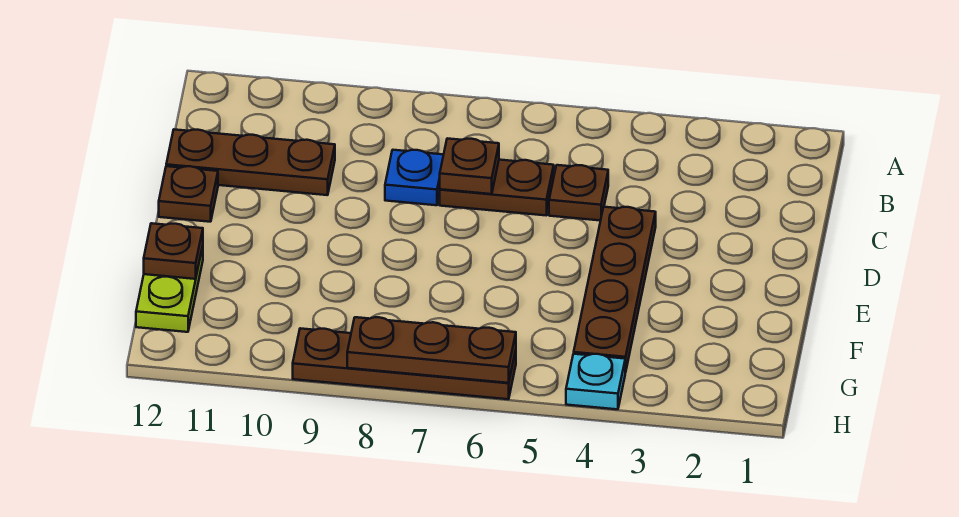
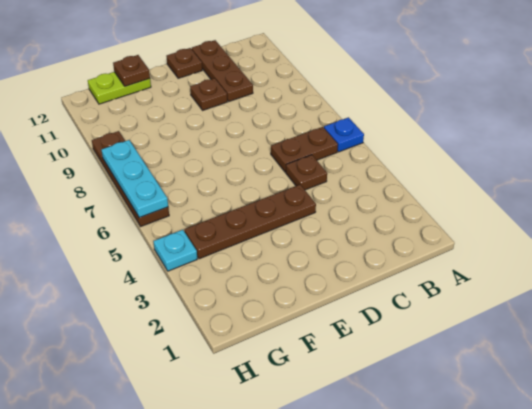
brown plate C6:C7 level 1 -> brown plate B6:C6 level 1
brown plate C7 level 2 -> brown plate D10 level 1
blue plate C8 level 1 -> blue plate A6 level 1
brown plate H6:H8 level 2 -> cyan plate H6:H8 level 2

